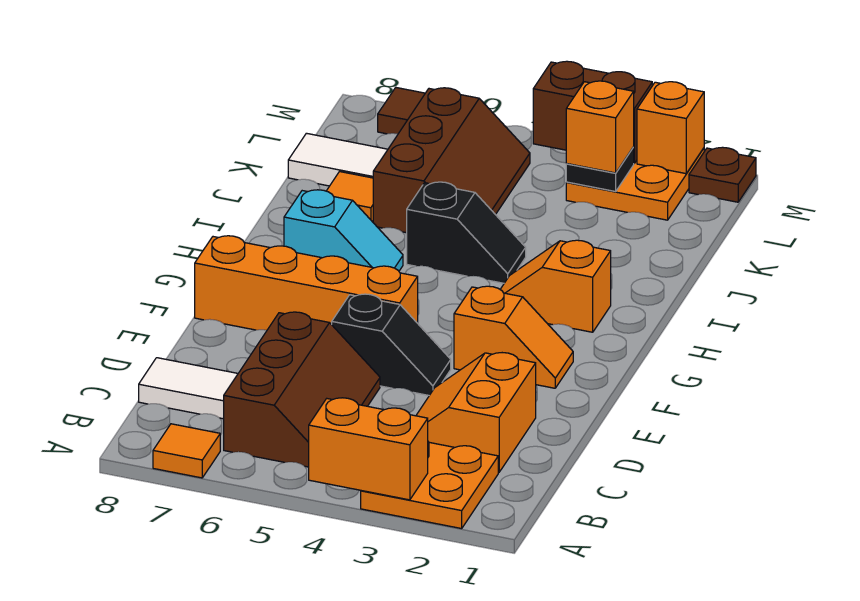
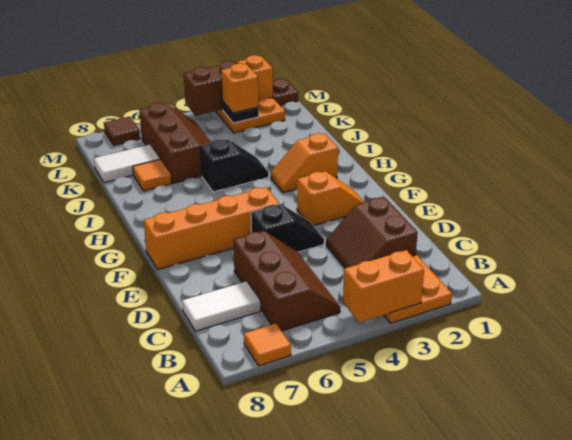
orange slope C2:D3 level 1 top 2 -> brown slope C2:D3 level 1 top 2
cyan slope H6:H7 level 1 top 7 -> none

